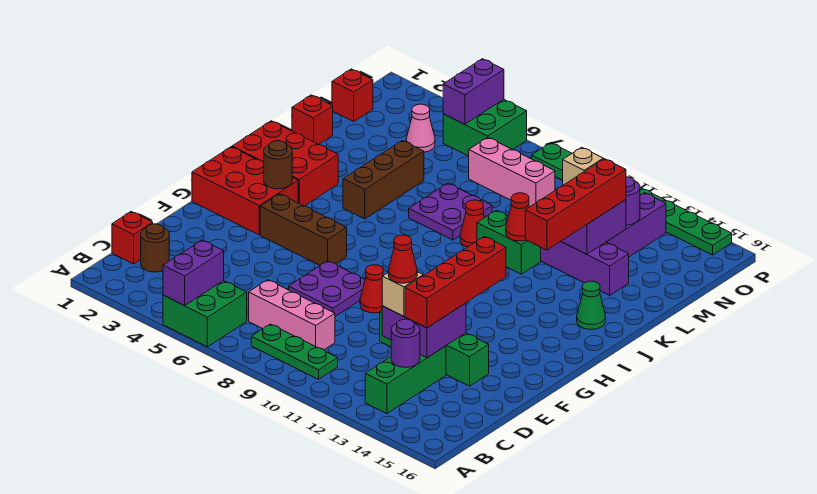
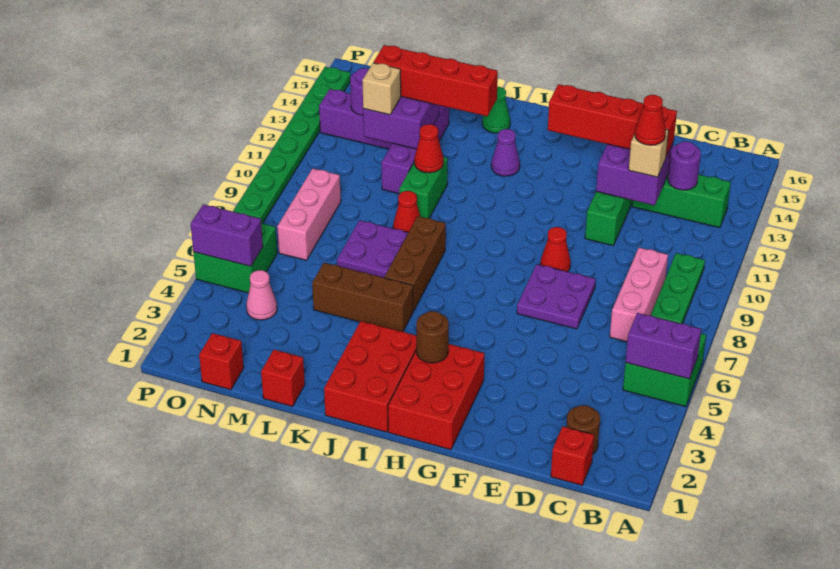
brown brick G4:G6 level 1 -> brown brick J6:J8 level 1
none -> purple cone I13 level 1

